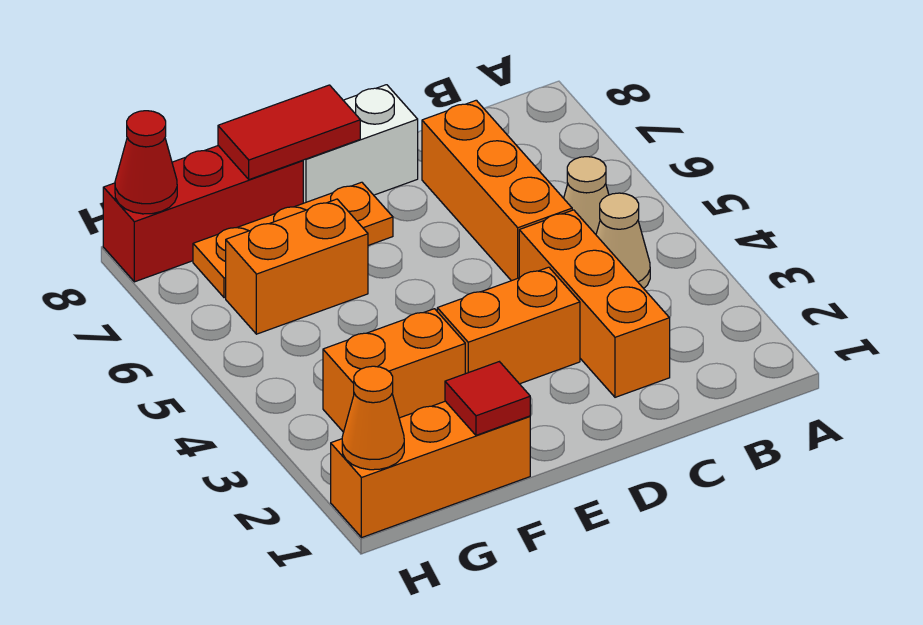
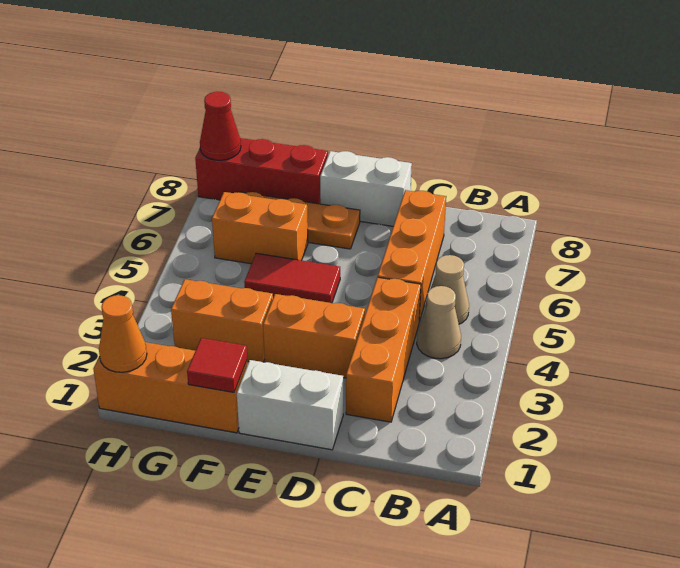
none -> white brick D1:E1 level 1
red tile E8:F8 level 2 -> red tile E5:F5 level 1

